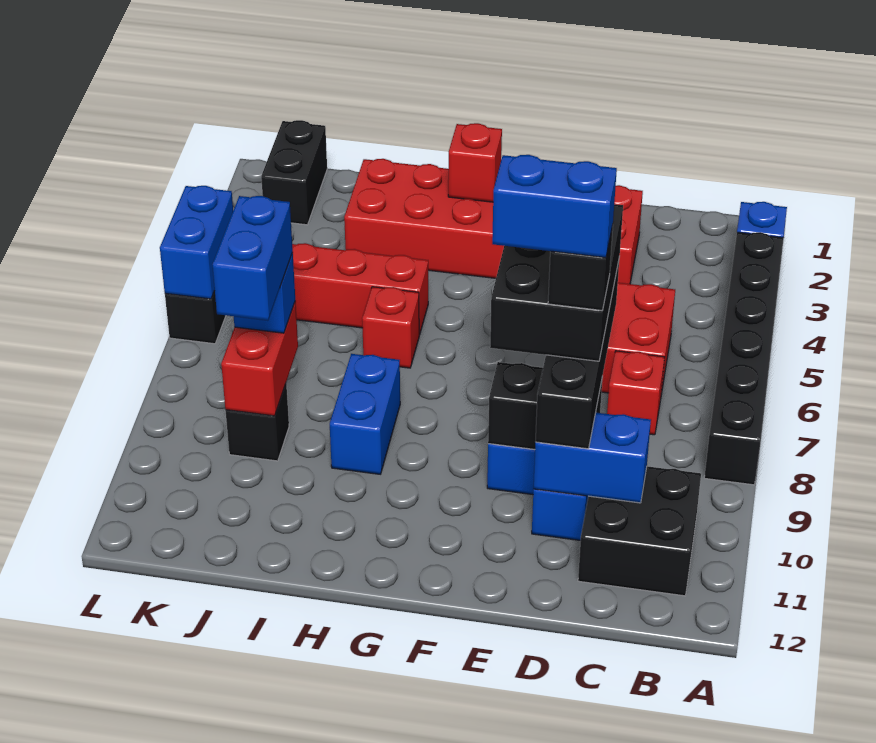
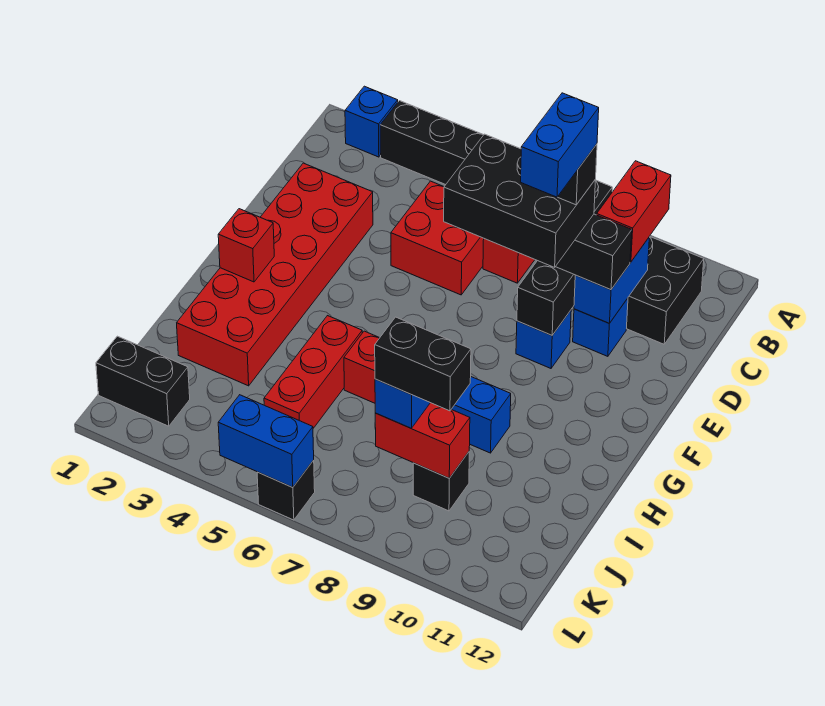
none -> red brick B10:C10 level 3
blue brick J8:J9 level 4 -> black brick J8:J9 level 4

